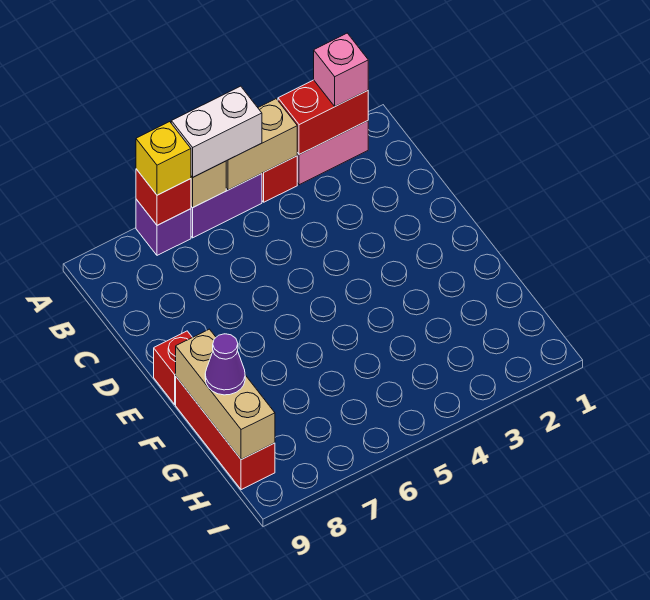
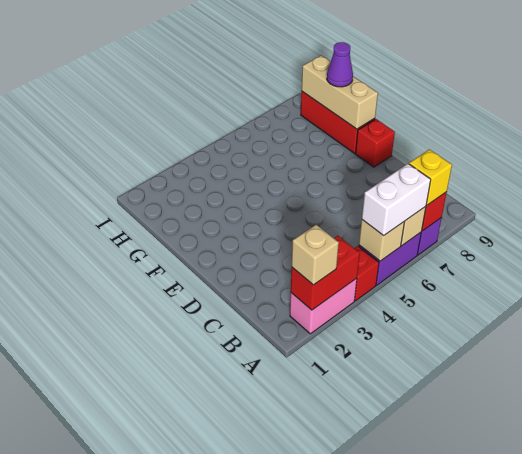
pink brick A2 level 3 -> tan brick A2 level 3
tan brick A4:A5 level 2 -> tan brick A5 level 2

